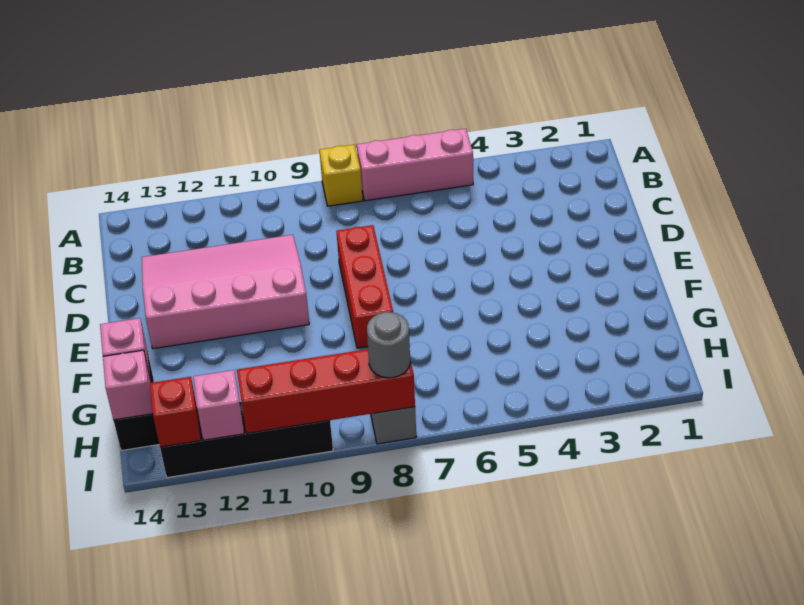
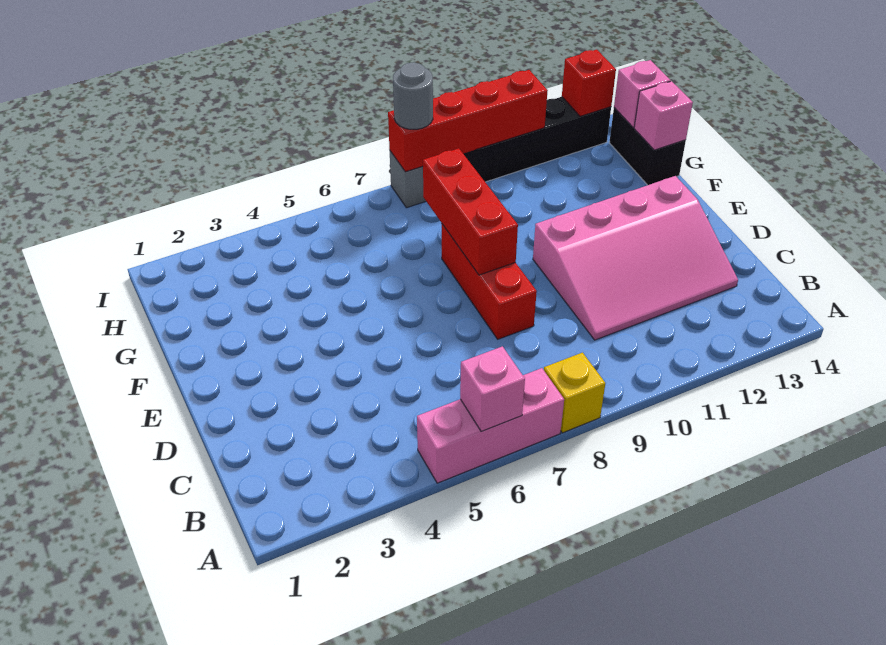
none -> red brick E8:G8 level 2
pink brick I12 level 2 -> pink brick A6 level 2

